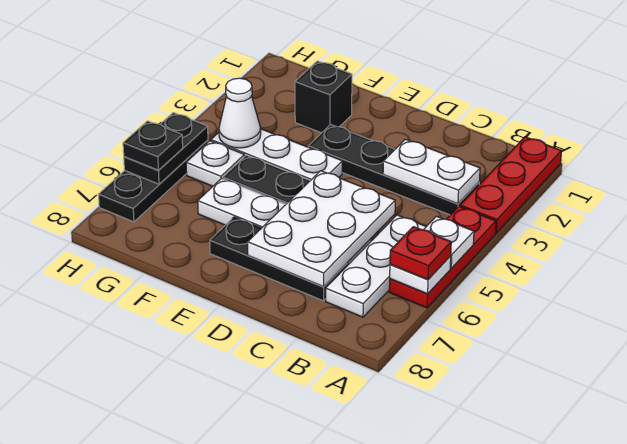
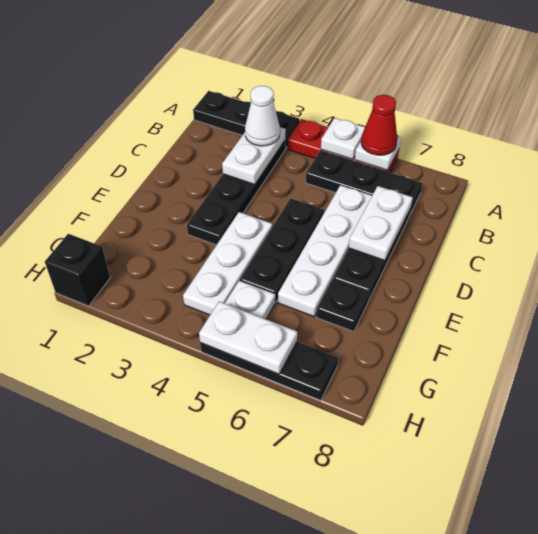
red plate A1:A3 level 1 -> black plate A1:A3 level 1
red plate A6 level 3 -> red cone A6 level 3
white plate B5:B7 level 1 -> black plate B5:B7 level 1
white plate C5:D7 level 2 -> white plate C7:D7 level 2
black brick F2 level 1 -> black brick H1 level 1
white cone G4 level 2 -> white cone B3 level 3
black plate H5:H6 level 2 -> white plate H5:H6 level 2
black plate H6 level 3 -> black plate F7 level 1

